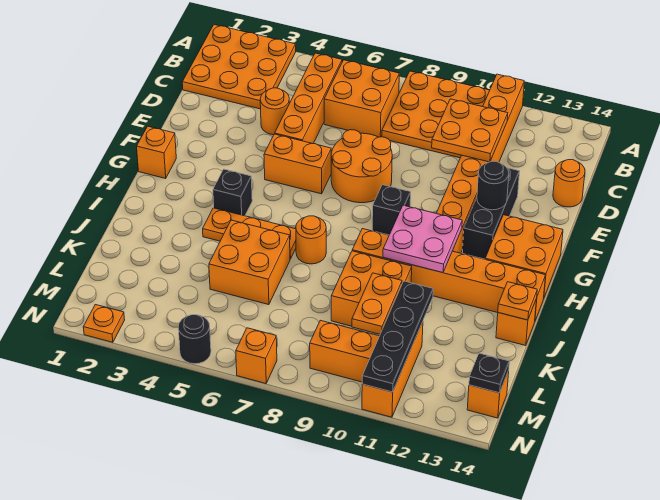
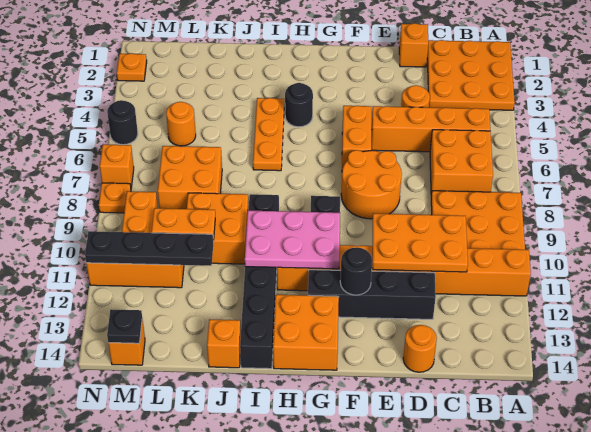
orange plate C10:D11 level 2 -> orange plate C10:E11 level 2
black brick E12:G12 level 1 -> black brick D12:G12 level 1
orange brick G1 level 1 -> orange brick D1 level 1
black brick H4 level 1 -> black round brick H4 level 1
pink plate H10:I11 level 2 -> pink plate G10:I11 level 2
orange round brick I7 level 1 -> orange round brick L5 level 1
orange brick I9:I14 level 1 -> black brick I9:I14 level 1
orange brick J5:K6 level 1 -> orange brick K7:L8 level 1
orange plate J14 level 2 -> orange plate N8 level 1

